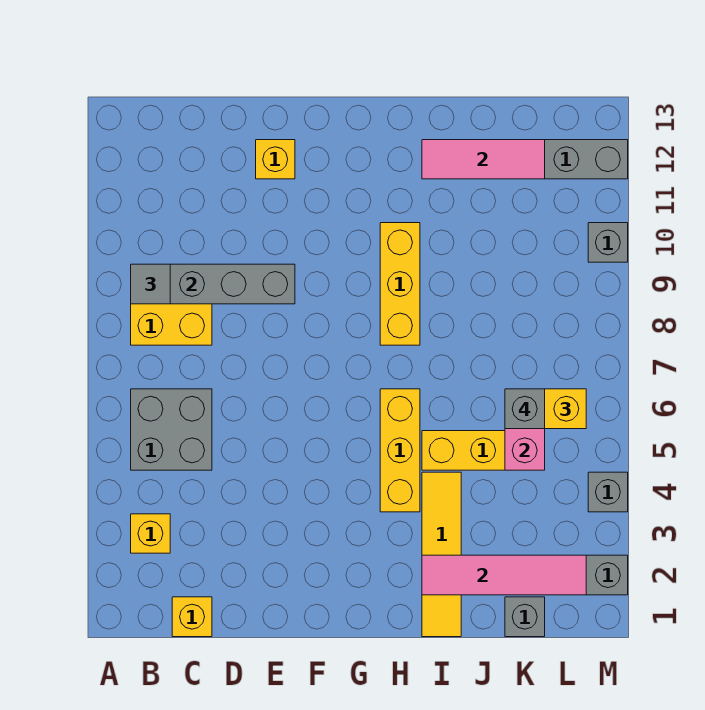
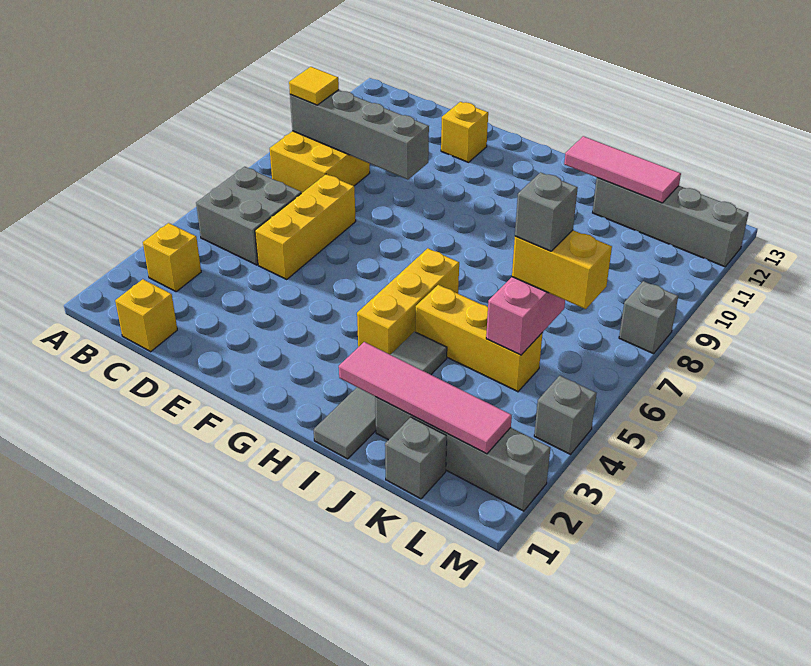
grey tile B9 level 3 -> yellow tile B9 level 3
yellow brick H8:H10 level 1 -> yellow brick D5:D7 level 1
yellow tile I1:I4 level 1 -> grey tile I1:I4 level 1
grey brick M10 level 1 -> grey brick M8 level 1

